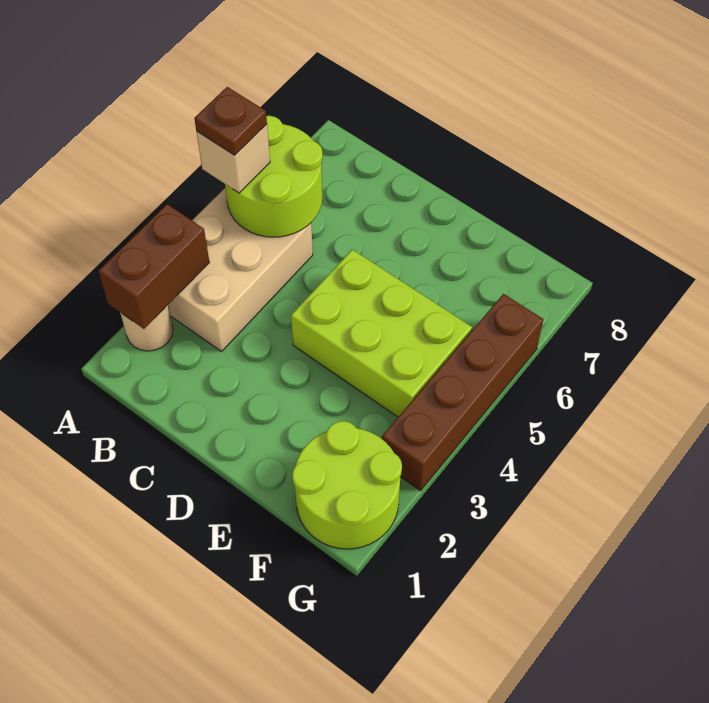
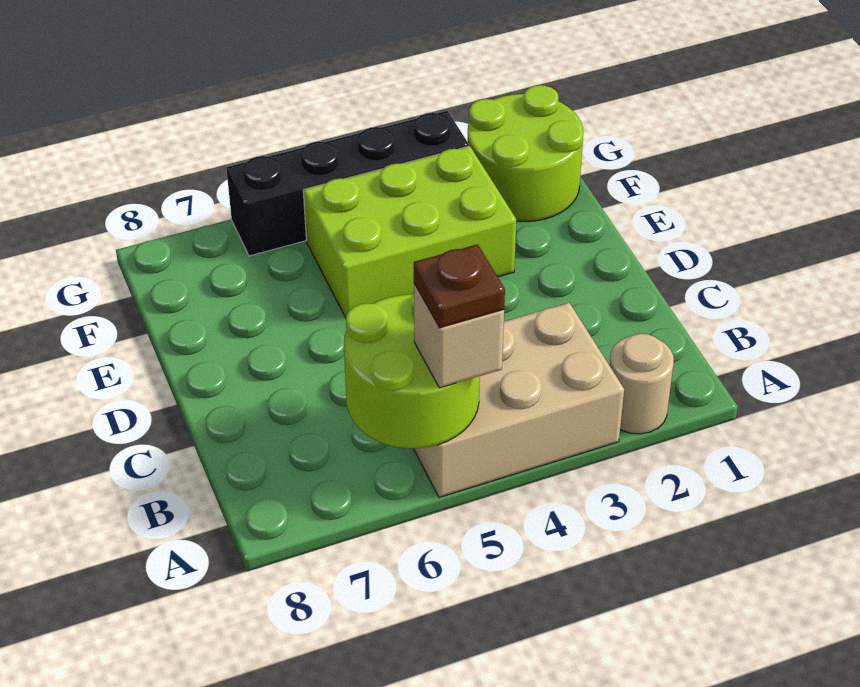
brown brick A2:A3 level 2 -> none
lime brick D4:F5 level 1 -> lime brick E3:F5 level 1
brown brick G3:G6 level 1 -> black brick G3:G6 level 1

